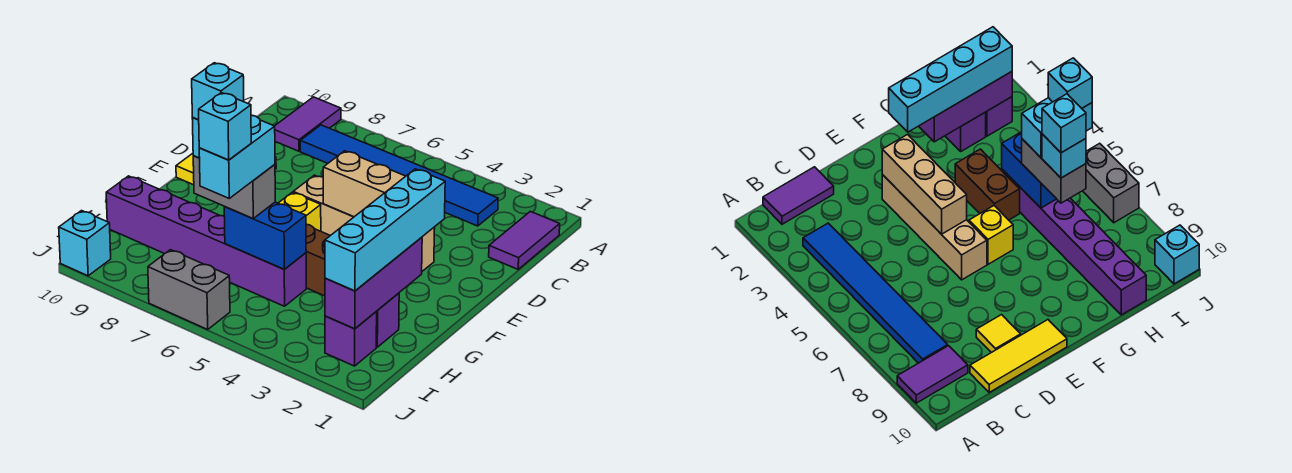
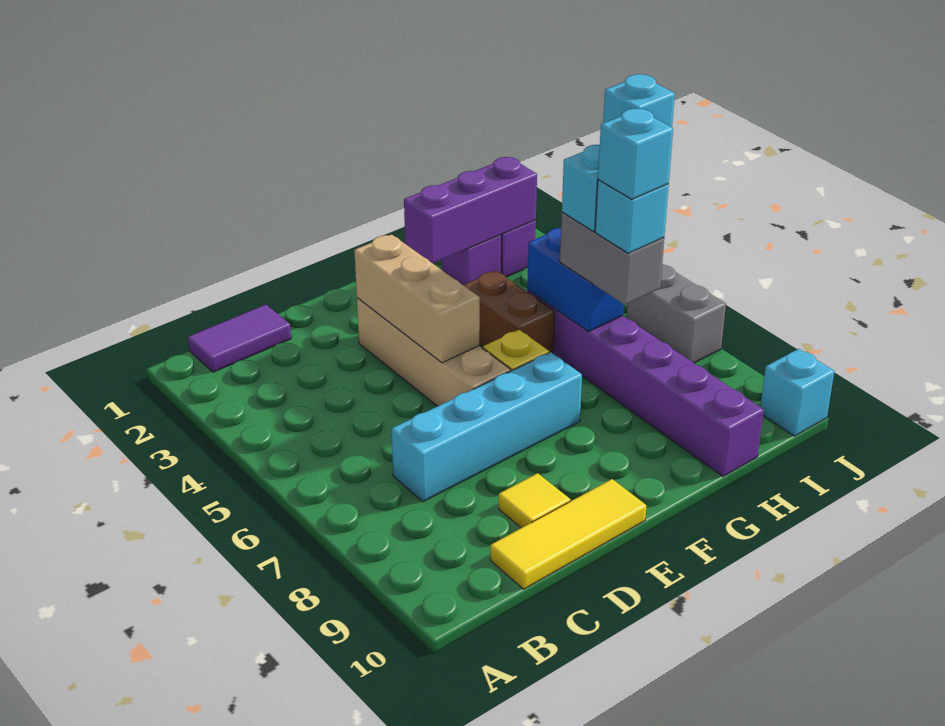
purple tile A9:B9 level 1 -> none
blue tile B3:B8 level 1 -> none
cyan brick F2:I2 level 3 -> cyan brick C7:F7 level 1

